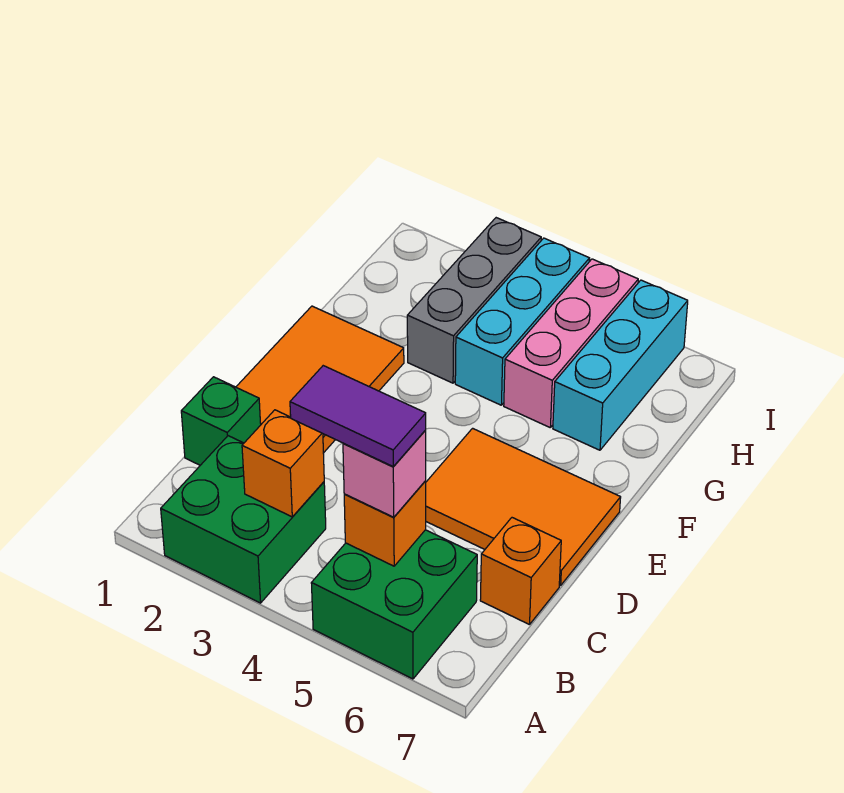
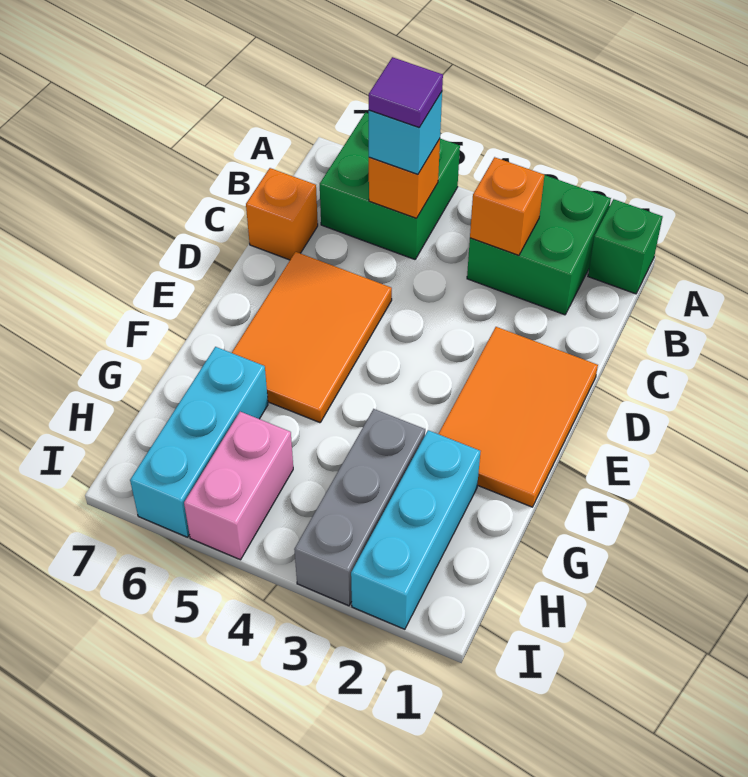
purple tile B4:B5 level 4 -> purple tile B5 level 4
pink brick B5 level 3 -> cyan brick B5 level 3
green brick C1 level 1 -> green brick A1 level 1
orange tile D5:E7 level 1 -> orange tile D5:F6 level 1
cyan brick G4:I4 level 1 -> cyan brick G2:I2 level 1
pink brick G5:I5 level 1 -> pink brick H5:I5 level 1

